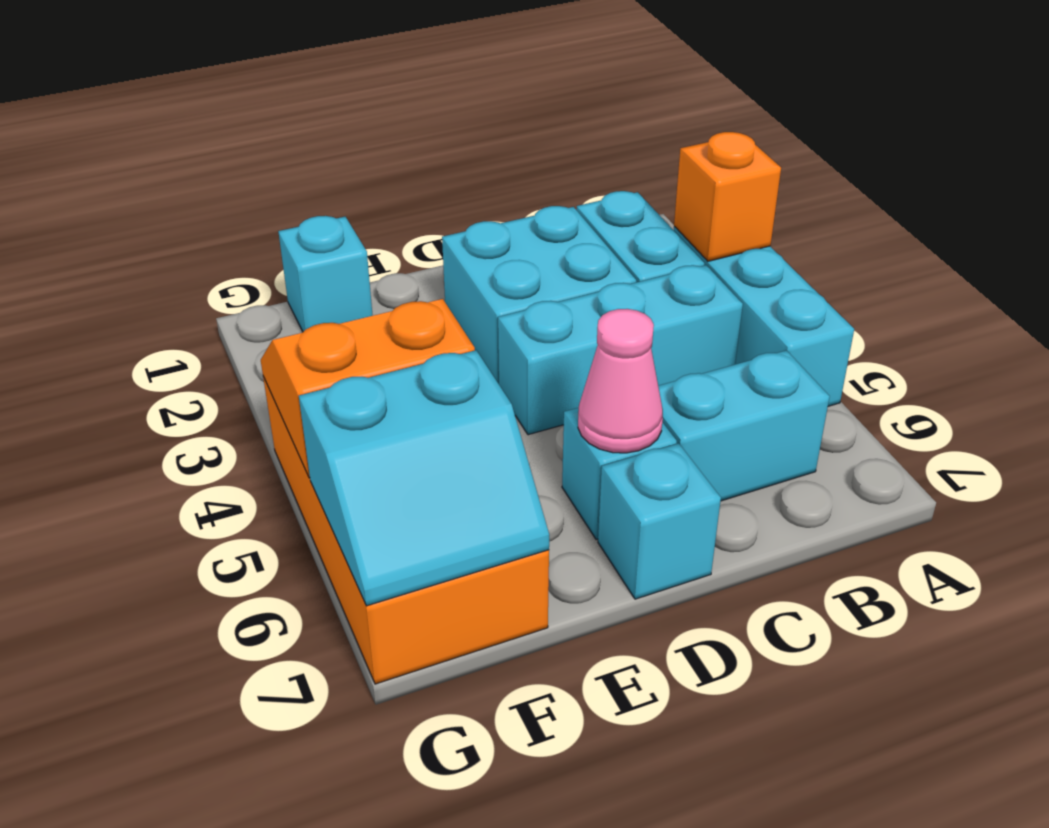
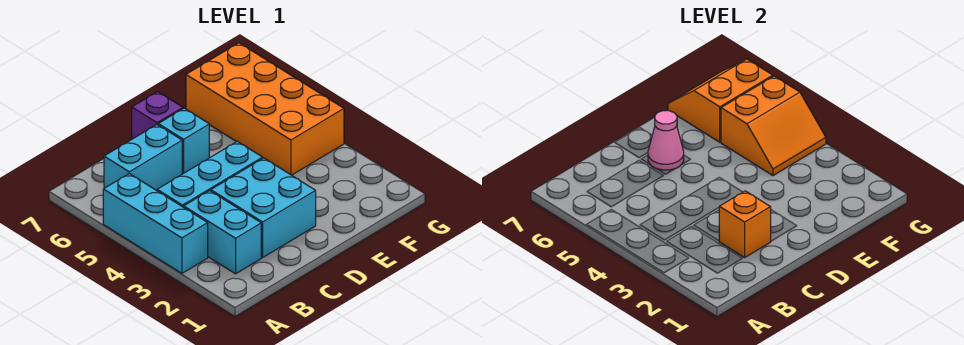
orange brick A3 level 2 -> orange brick C2 level 2
cyan brick D7 level 1 -> purple brick D7 level 1
cyan brick F1 level 1 -> none
cyan slope F6:G7 level 2 top 6 -> orange slope F6:G7 level 2 top 6

